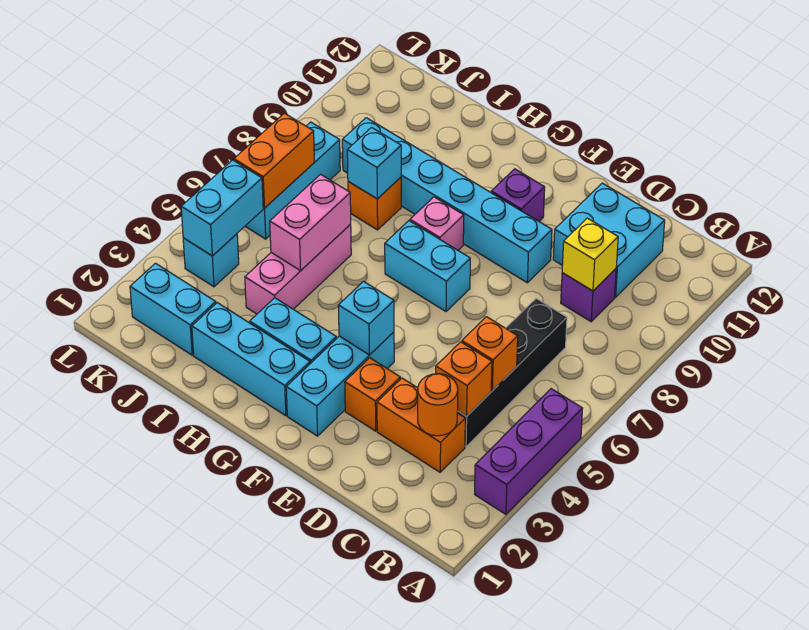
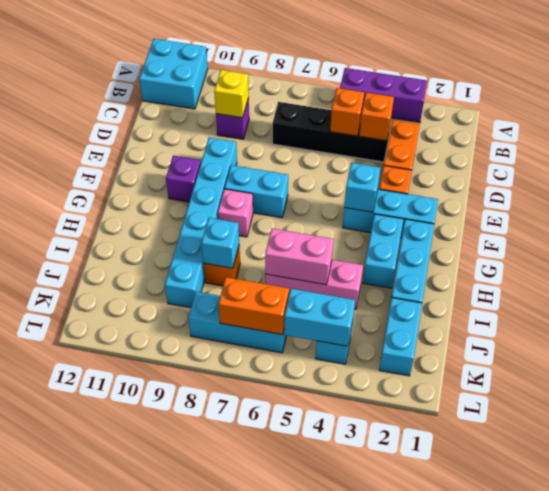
orange round brick C3 level 2 -> none
cyan brick C10:D11 level 1 -> cyan brick A11:B12 level 1
cyan brick F7:G7 level 1 -> cyan brick F7:F8 level 1

